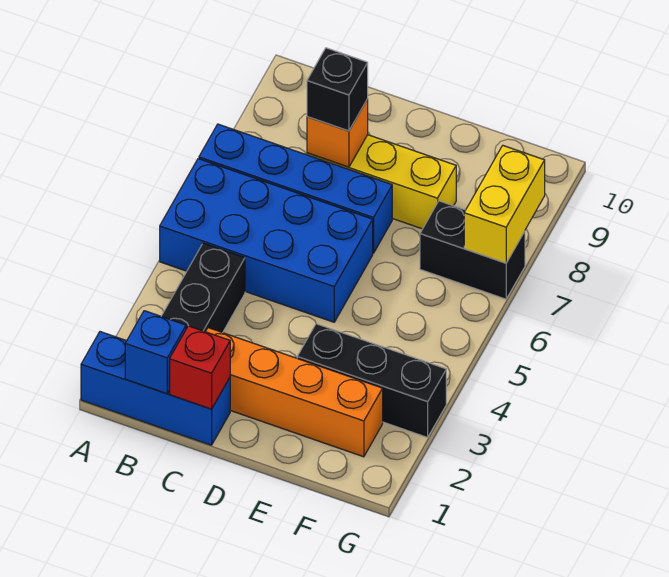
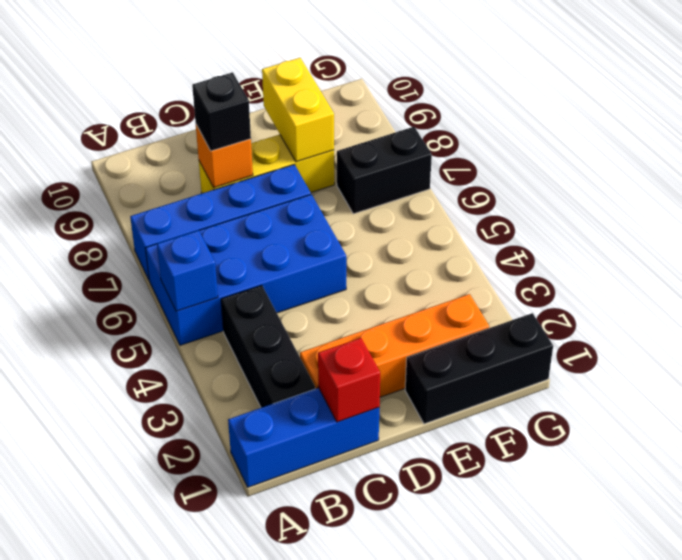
blue brick B1 level 2 -> blue brick A5 level 2
black brick E3:G3 level 1 -> black brick E1:G1 level 1
yellow brick G7:G8 level 2 -> yellow brick E8:E9 level 2

